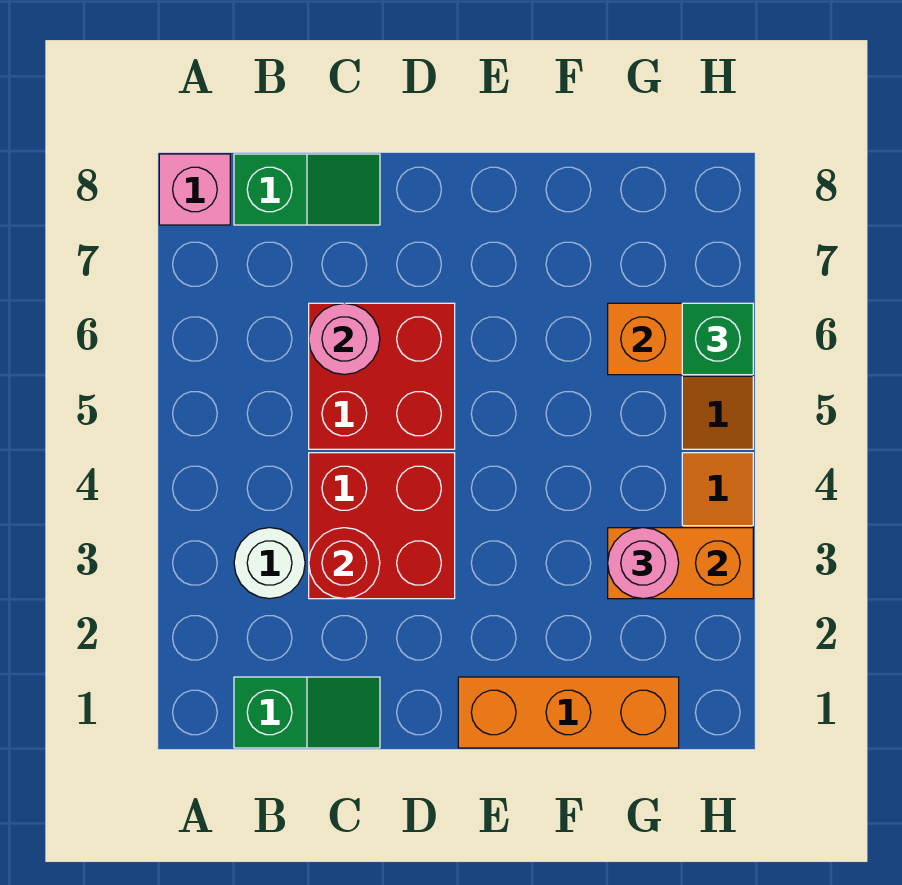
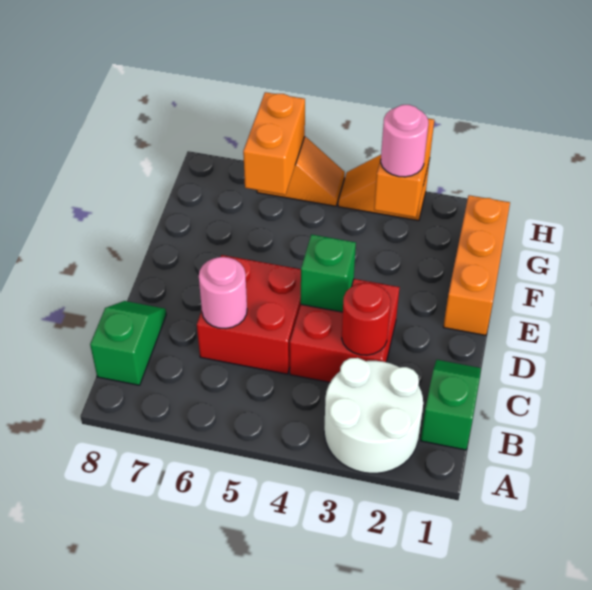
pink brick A8 level 1 -> none
white round brick B3 level 1 -> white round brick A2:B3 level 1
green brick H6 level 3 -> green brick D4 level 2

